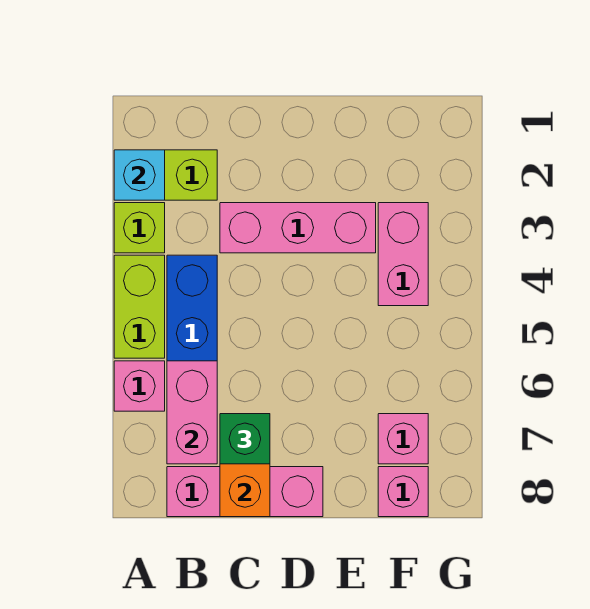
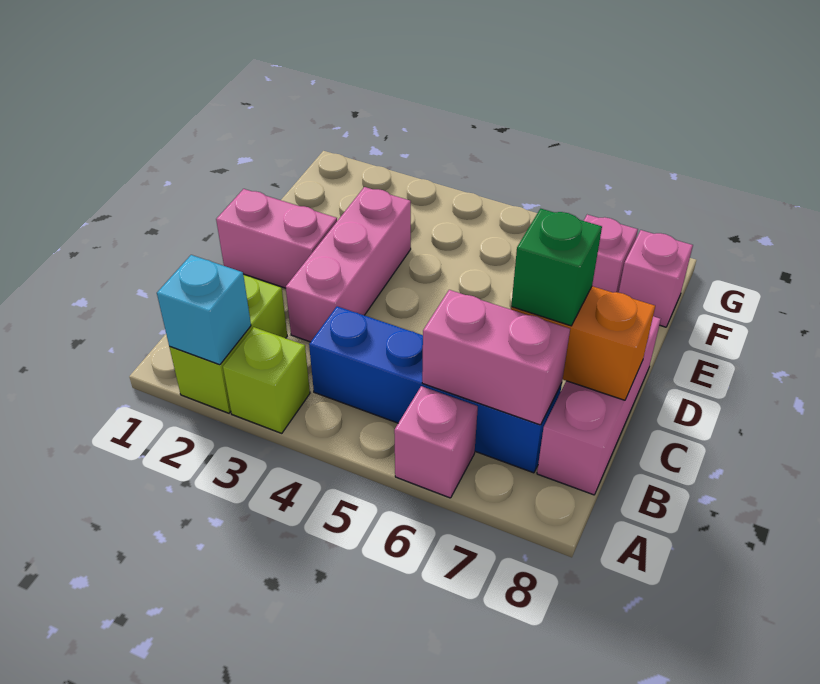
lime brick A4:A5 level 1 -> none
pink brick F3:F4 level 1 -> pink brick D1:D2 level 1

